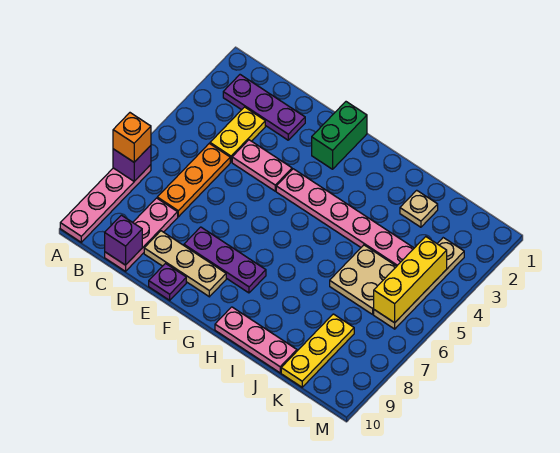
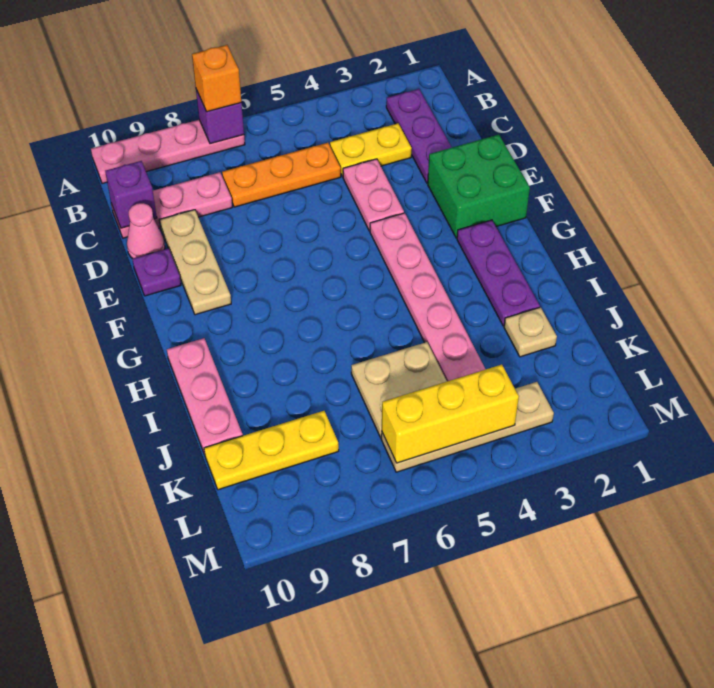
none -> pink cone D10 level 1
purple plate E8:G8 level 1 -> purple plate G2:I2 level 1
green brick F1:F2 level 1 -> green brick E1:F2 level 1

